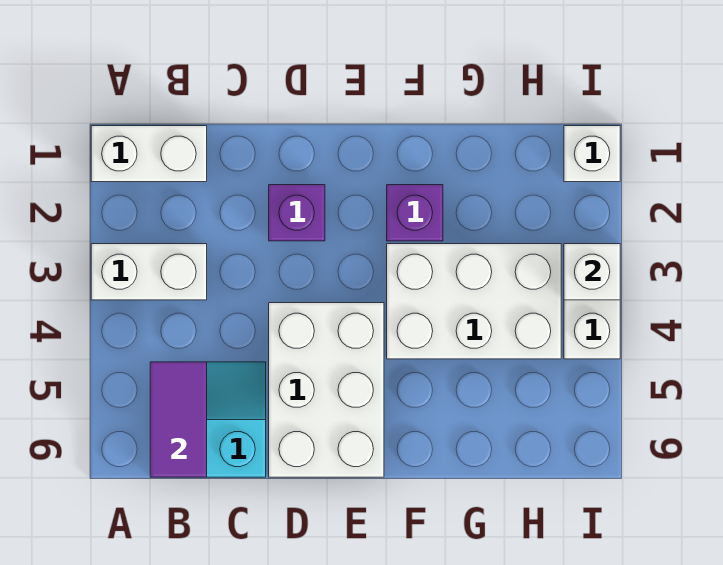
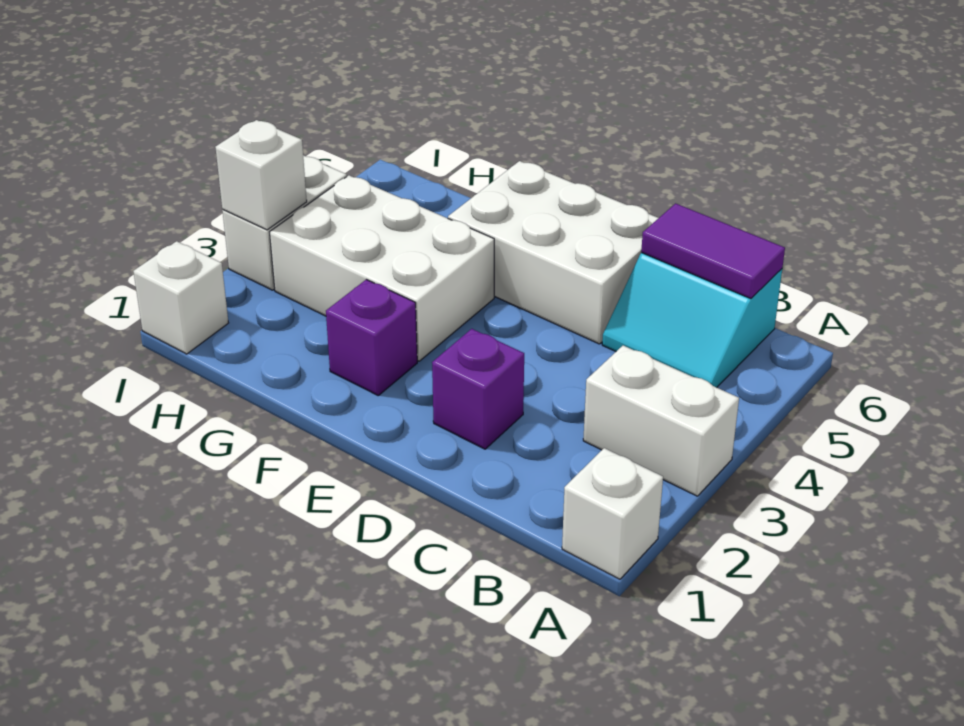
white brick A1:B1 level 1 -> white brick A1 level 1
purple tile B5:B6 level 2 -> purple tile B6:C6 level 2
white brick D4:E6 level 1 -> white brick D5:F6 level 1

